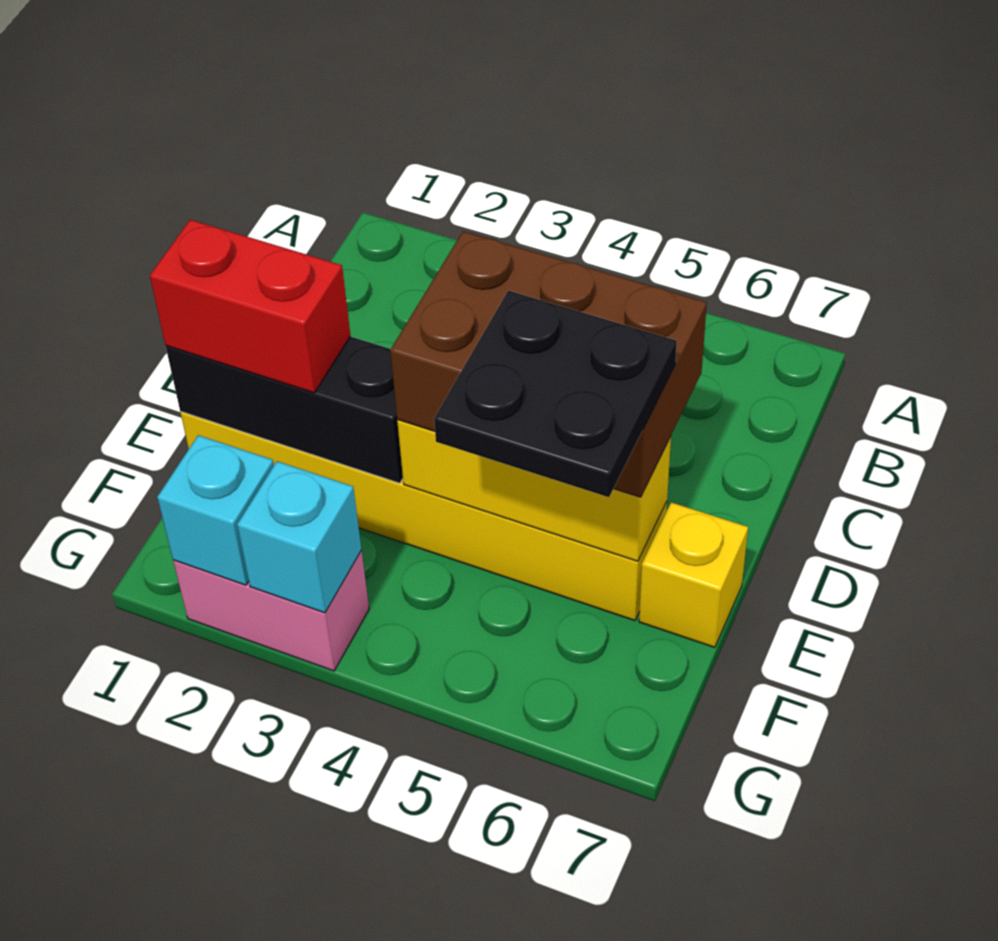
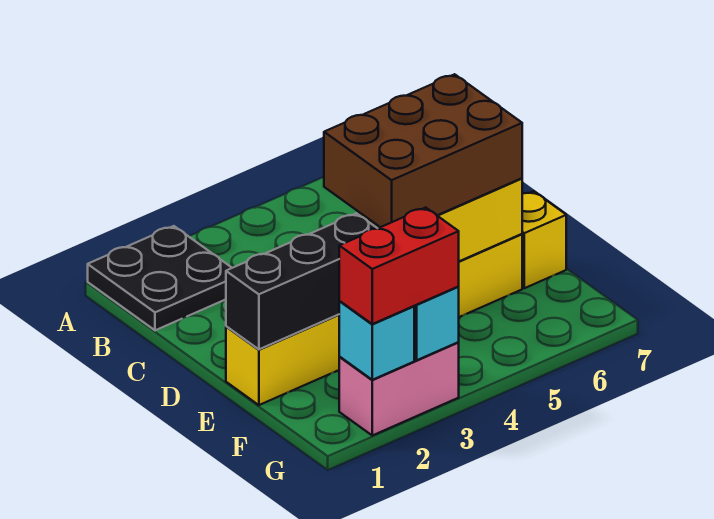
red brick E1:E2 level 3 -> red brick G2:G3 level 3
black plate E5:F6 level 4 -> black plate A1:B2 level 1

